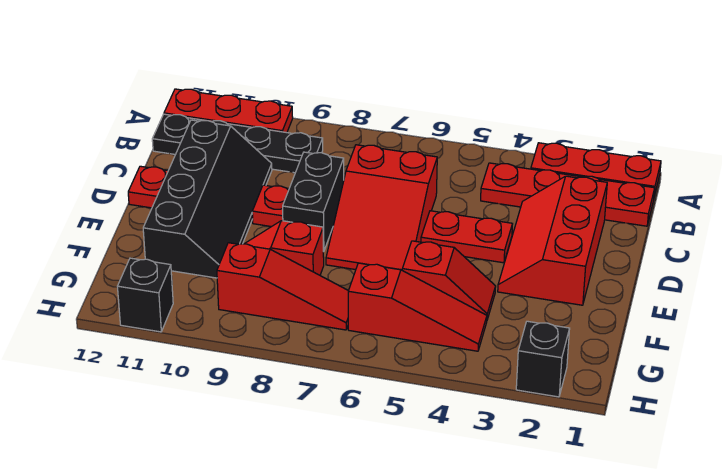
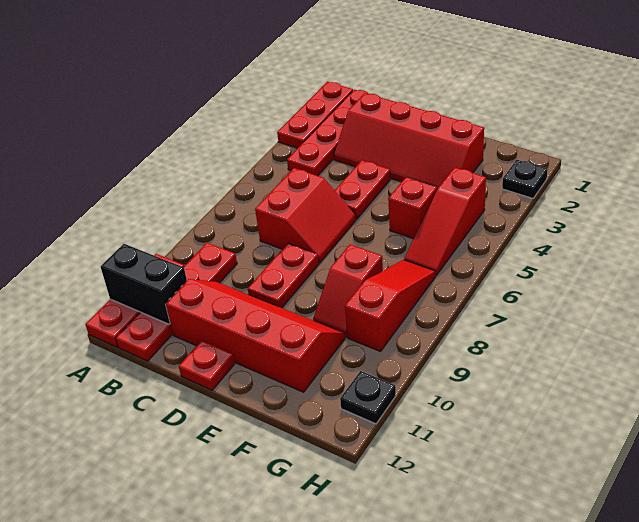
black plate B9:B12 level 1 -> red plate B9:B12 level 1
red slope C2:E3 level 1 top 2 -> red slope C2:F3 level 1 top 2
red slope C6:E7 level 1 top C -> red slope C6:D7 level 1 top C
black slope C10:F11 level 1 top 11 -> red slope C10:F11 level 1 top 11
black brick D8:E8 level 2 -> black brick A11:B11 level 2
red slope G4:G6 level 1 top 6 -> red slope G4:G6 level 1 top 4
black brick H2 level 1 -> black plate H2 level 1
black brick H11 level 1 -> black plate H11 level 1

